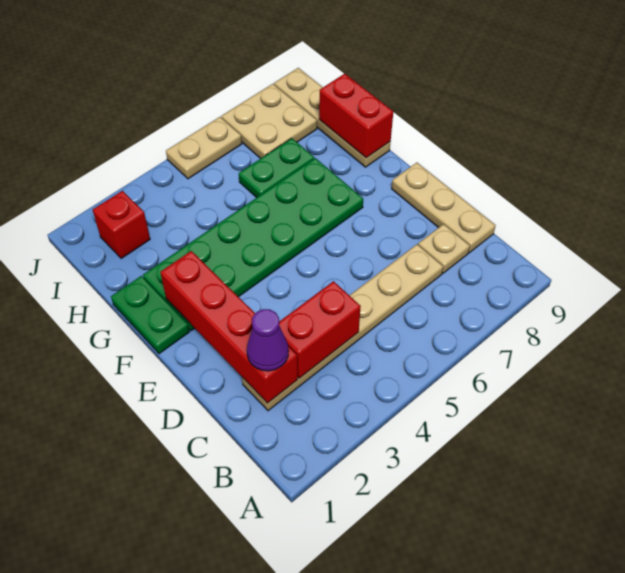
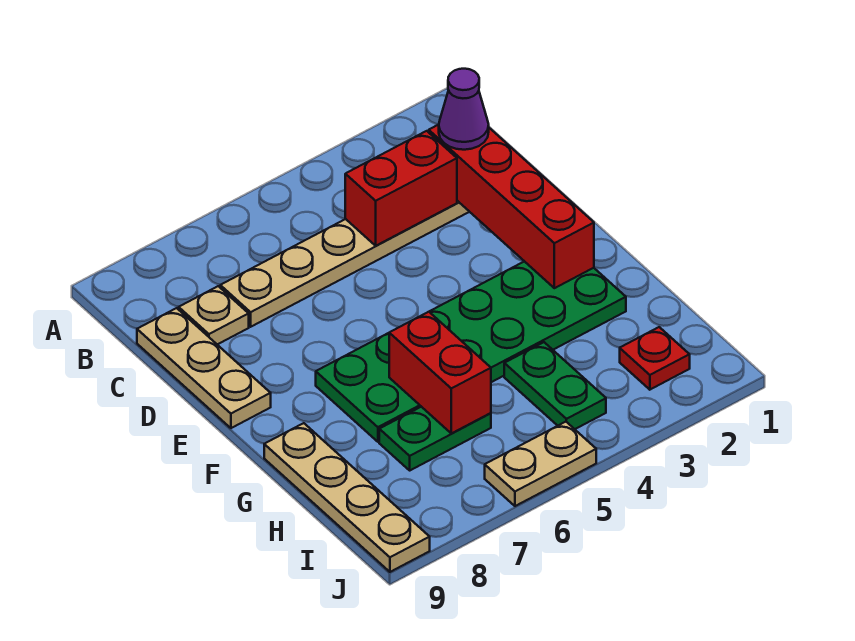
green plate F1:G1 level 1 -> green plate H4:I4 level 1
red brick G9:H9 level 2 -> red brick G6:H6 level 2
red brick I2 level 1 -> red plate I2 level 1
tan plate I7:J8 level 1 -> none

